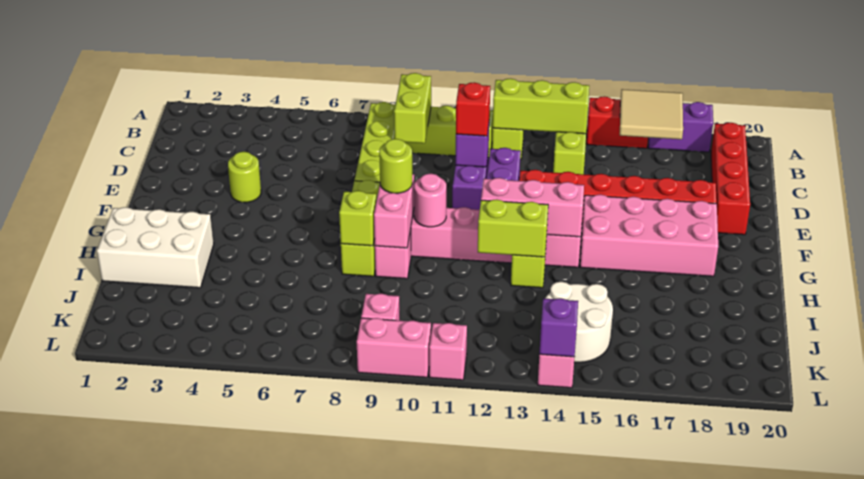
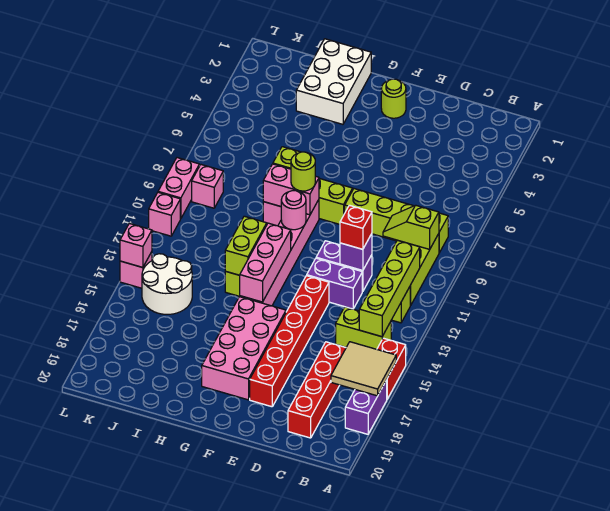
lime brick B9:C9 level 2 -> lime slope B9:C9 level 2 top B
lime brick B12:B14 level 2 -> lime brick B11:B14 level 2
red brick B19:E19 level 1 -> red brick C16:C19 level 1
lime round brick E4 level 1 -> lime round brick F2 level 1
purple brick L14 level 2 -> pink brick L14 level 2

